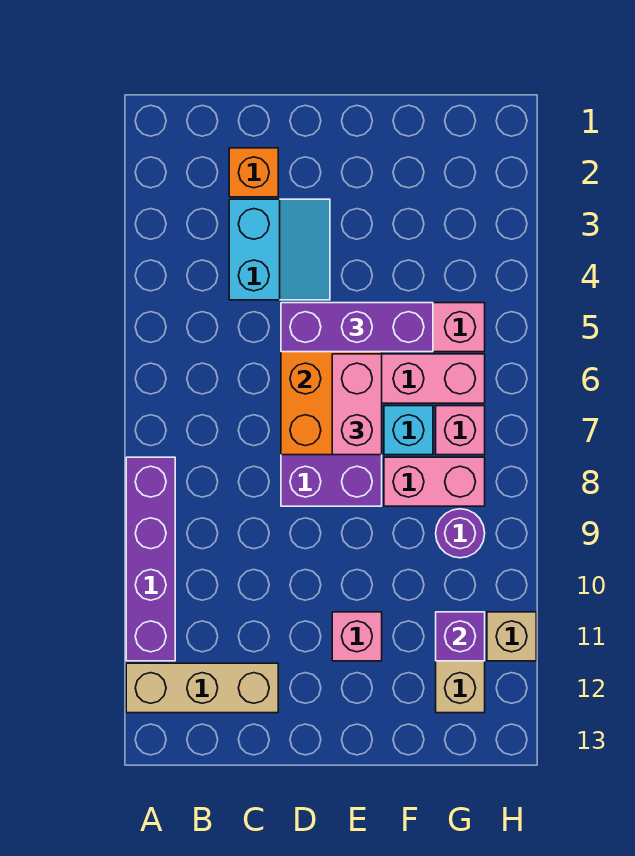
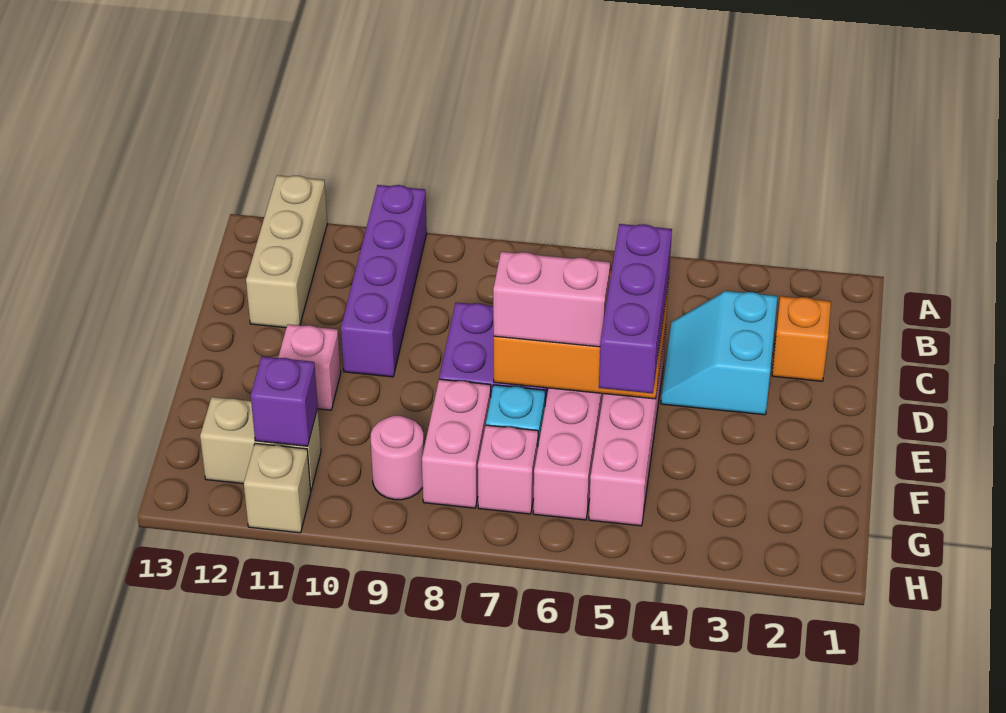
purple brick A8:A11 level 1 -> purple brick A10:D10 level 1
cyan slope C3:D4 level 1 top C -> cyan slope C3:D4 level 1 top 3
purple round brick G9 level 1 -> pink round brick G9 level 1

